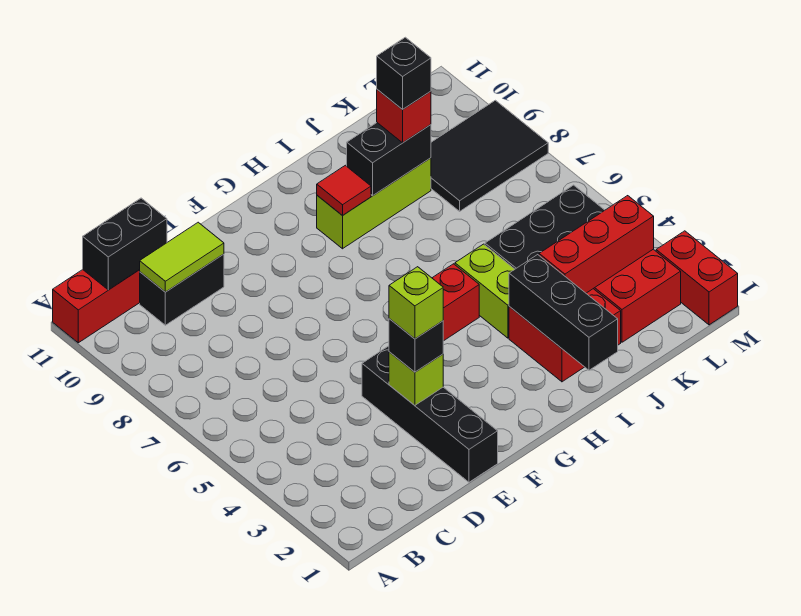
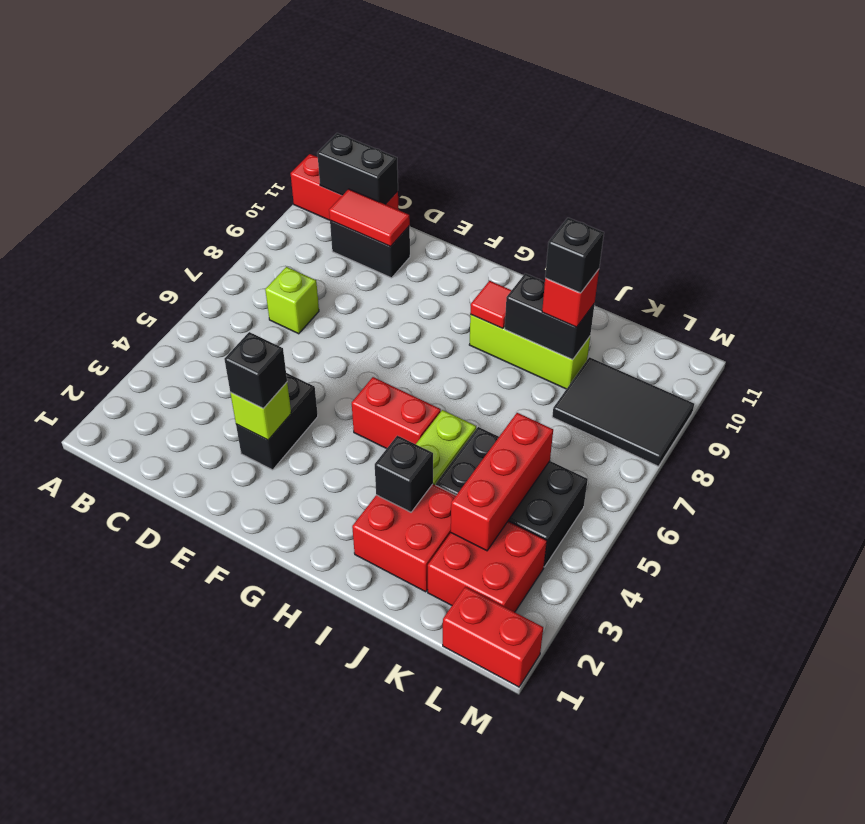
lime tile C10:D10 level 2 -> red tile C10:D10 level 2
black brick E1:E4 level 1 -> black brick E3:E4 level 1
lime brick E3 level 4 -> lime brick C7 level 1
black brick I1:I3 level 2 -> black brick I3 level 2
red brick J3:L3 level 2 -> red brick K3:K5 level 2
red brick M1:M2 level 1 -> red brick L1:M1 level 1

